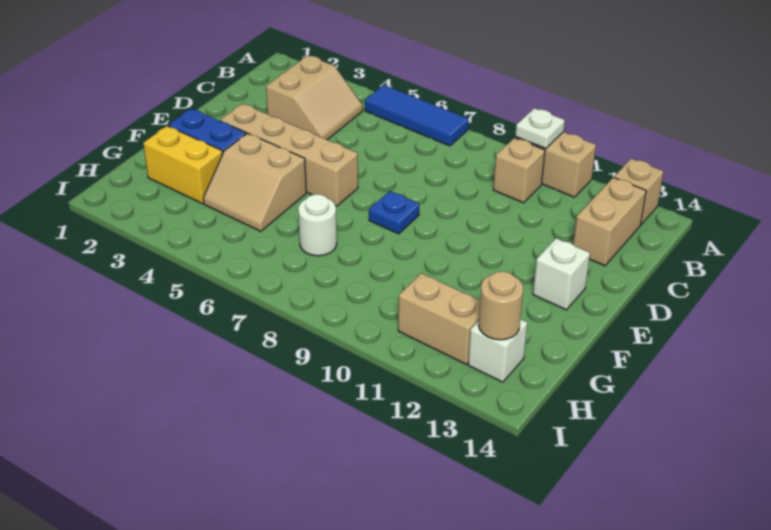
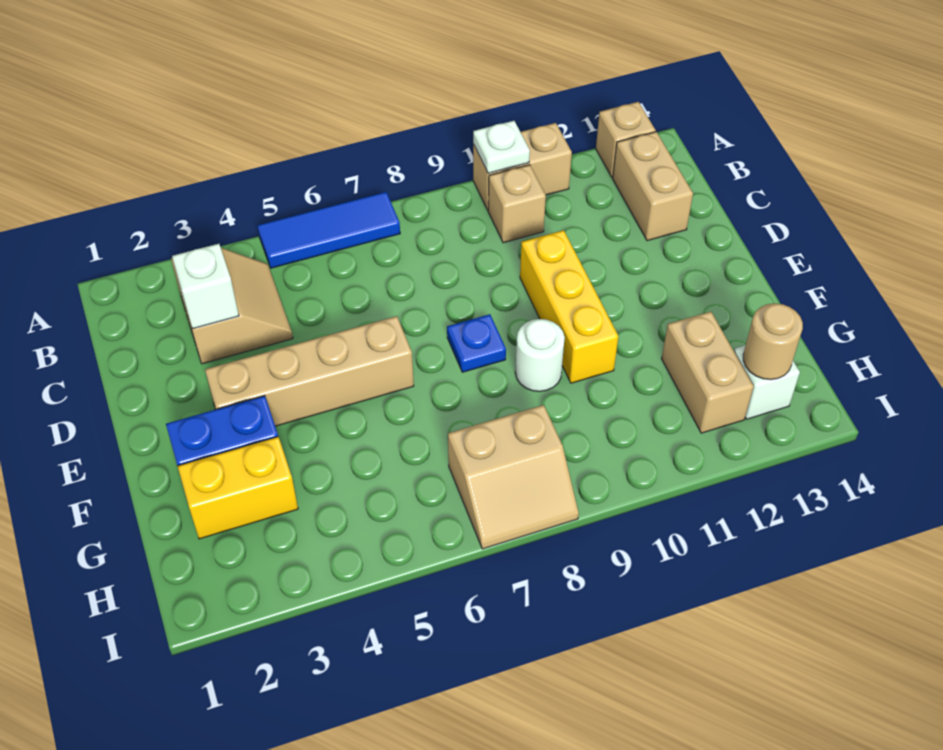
none -> yellow brick D10:F10 level 1
white brick E13 level 1 -> white brick C3 level 2
tan slope F4:G5 level 1 top F -> tan slope H7:I8 level 1 top H
white round brick G7 level 1 -> white round brick F9 level 1
tan brick H11:H12 level 1 -> tan brick G12:H12 level 1

